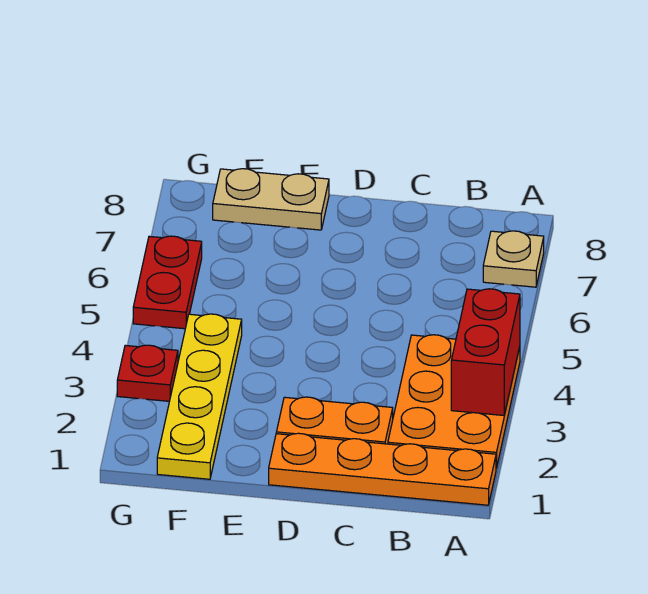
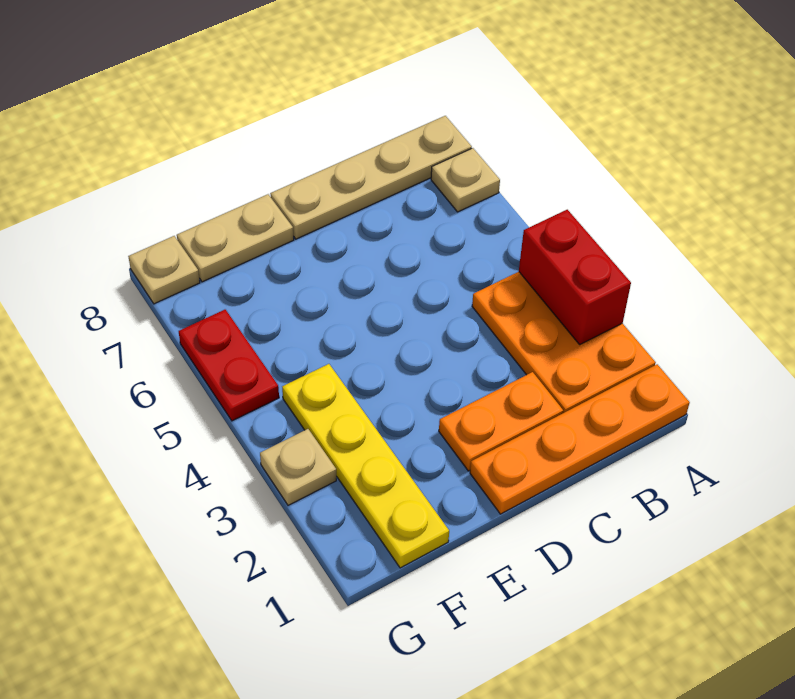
none -> tan plate A8:D8 level 1
red plate G3 level 1 -> tan plate G3 level 1
none -> tan plate G8 level 1

